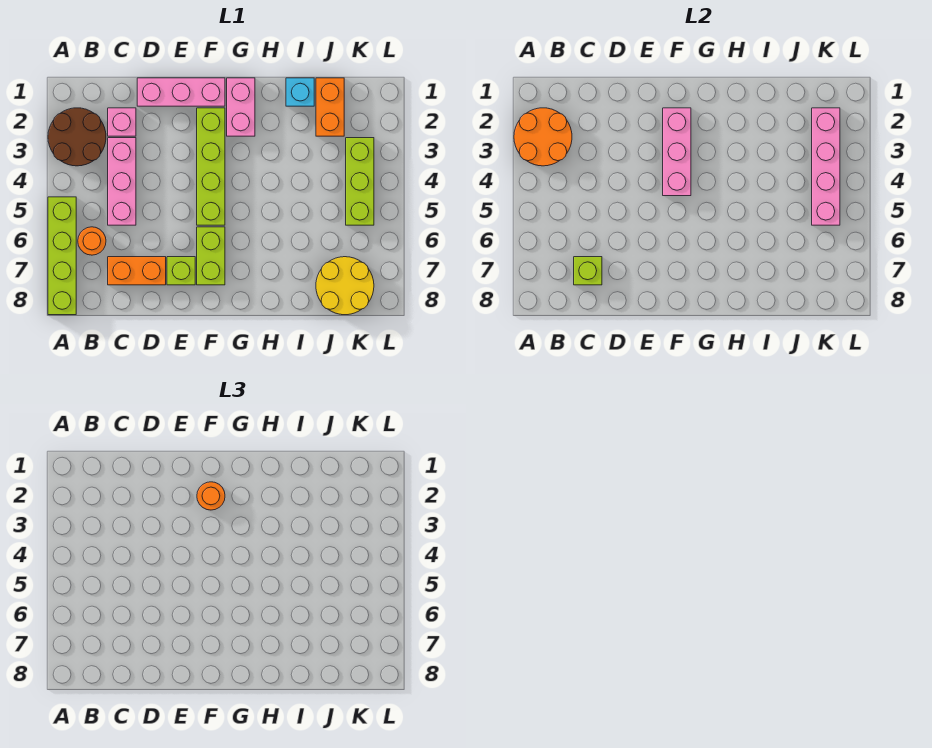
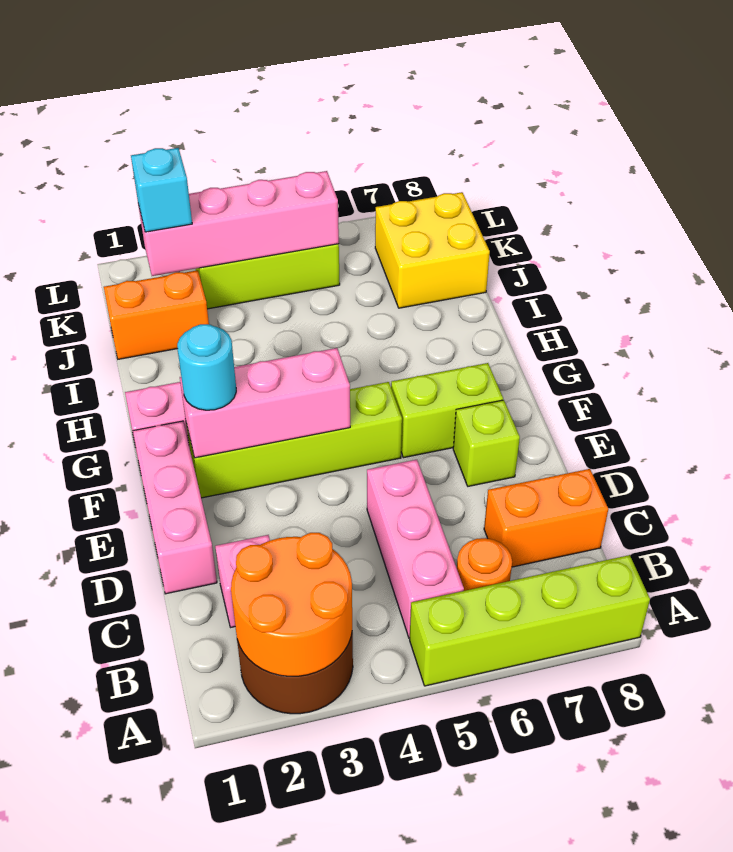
pink brick C3:C5 level 1 -> pink brick B5:D5 level 1
orange brick C7:D7 level 1 -> orange brick C7:C8 level 1
lime brick C7 level 2 -> none
orange round brick F2 level 3 -> cyan round brick F2 level 3
cyan brick I1 level 1 -> cyan brick K2 level 3
yellow round brick J7:K8 level 1 -> yellow brick J7:K8 level 1

